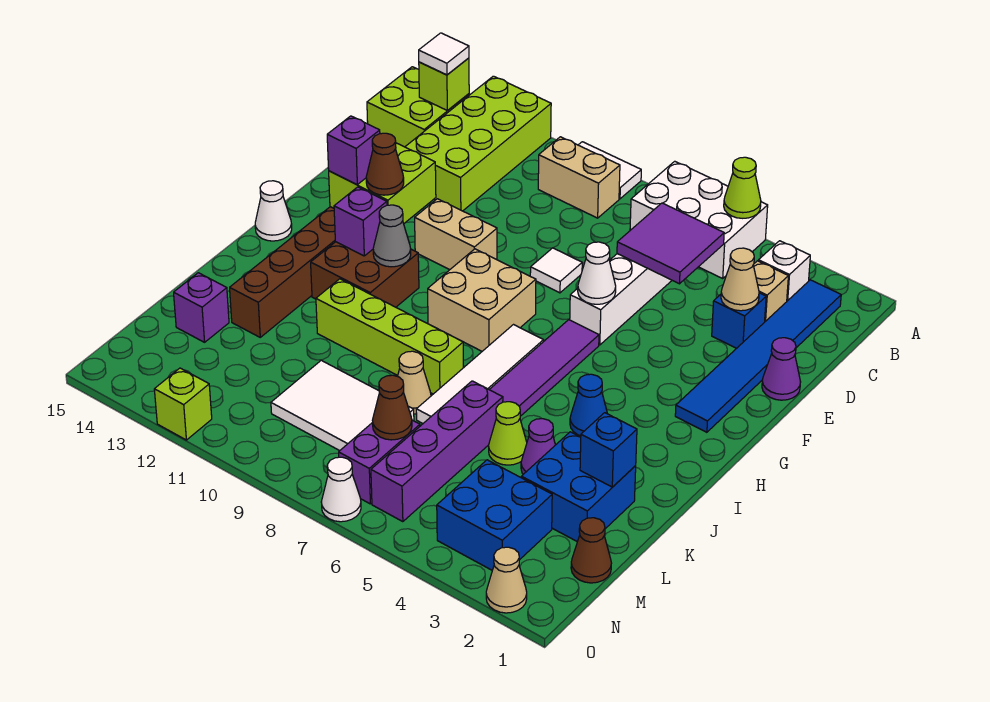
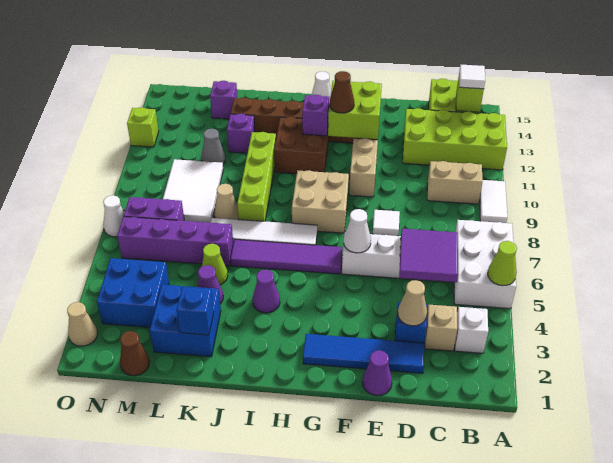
blue tile B2:G2 level 1 -> blue tile D2:G2 level 1
tan brick B9:B10 level 1 -> tan brick B10:C10 level 1
purple brick G13 level 3 -> purple brick K12 level 1
grey cone H11 level 2 -> grey cone L11 level 1
blue cone I4 level 1 -> purple cone I4 level 1
brown cone M7 level 2 -> none

